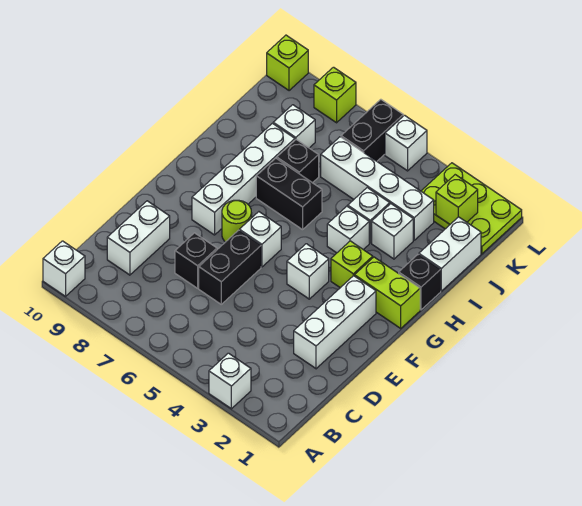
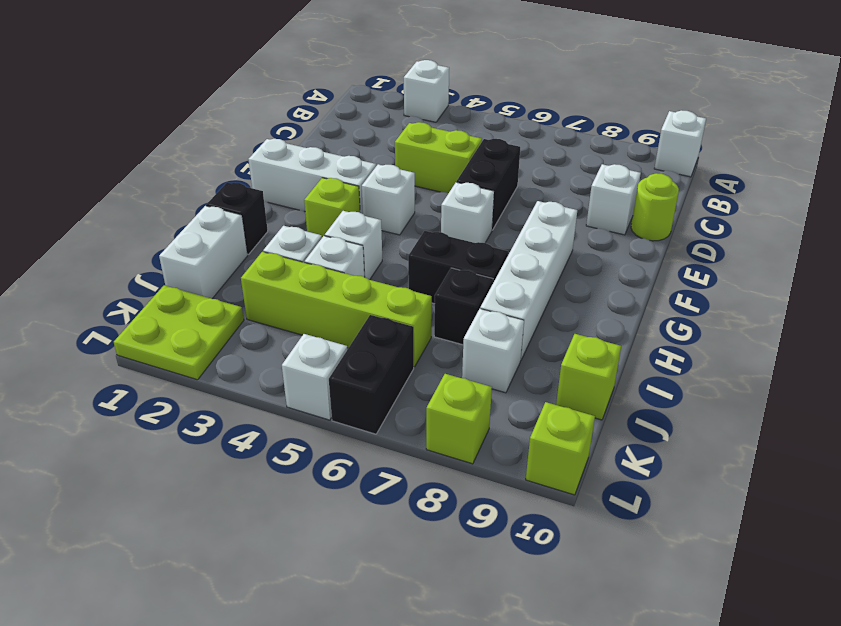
white brick C9:D9 level 1 -> white brick D9 level 1
white brick D2:F2 level 1 -> white brick F1:F3 level 1
black brick D7 level 1 -> none
lime round brick F7 level 1 -> lime round brick D10 level 1
lime brick G1:G2 level 1 -> lime brick D4:D5 level 1
white brick J3:J6 level 1 -> lime brick J3:J6 level 1
lime plate K1:L3 level 1 -> lime plate K1:L2 level 1
lime brick K2 level 2 -> lime brick J10 level 1

